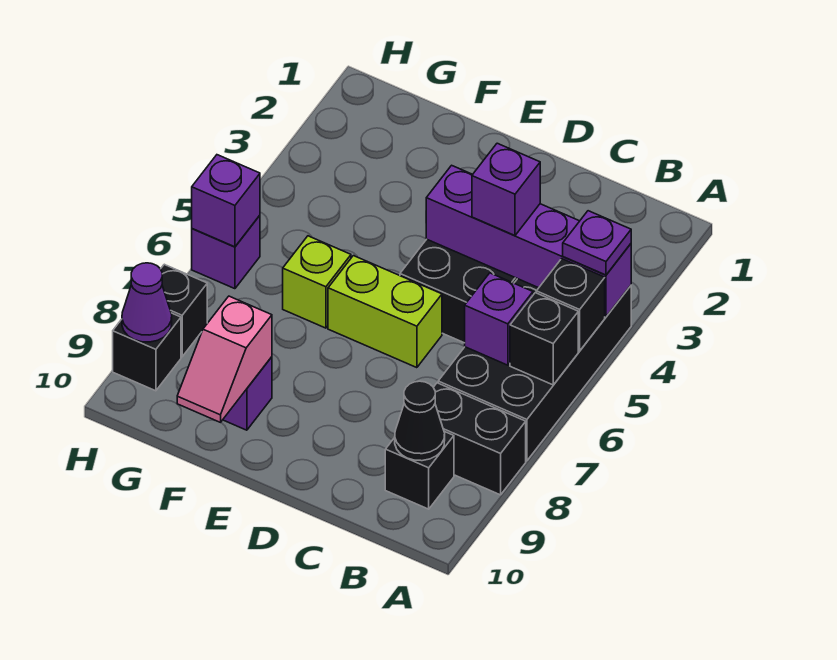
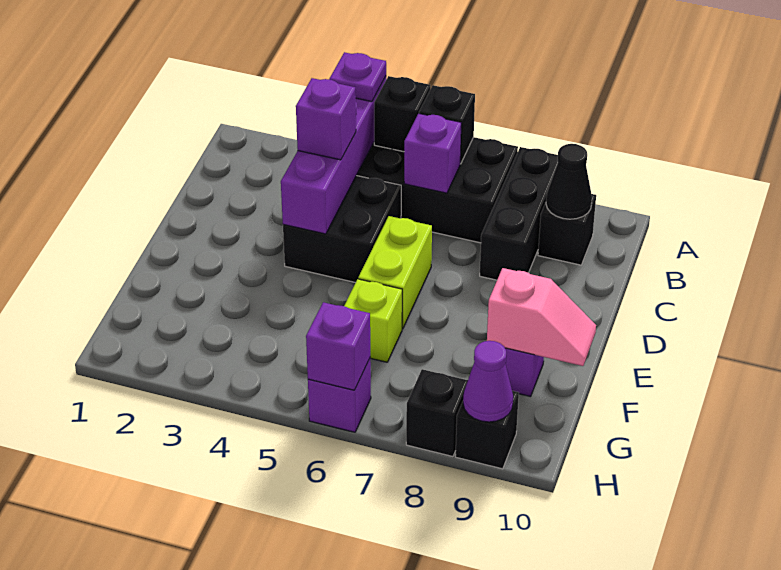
black brick A8:B8 level 1 -> black brick A8:C8 level 1

